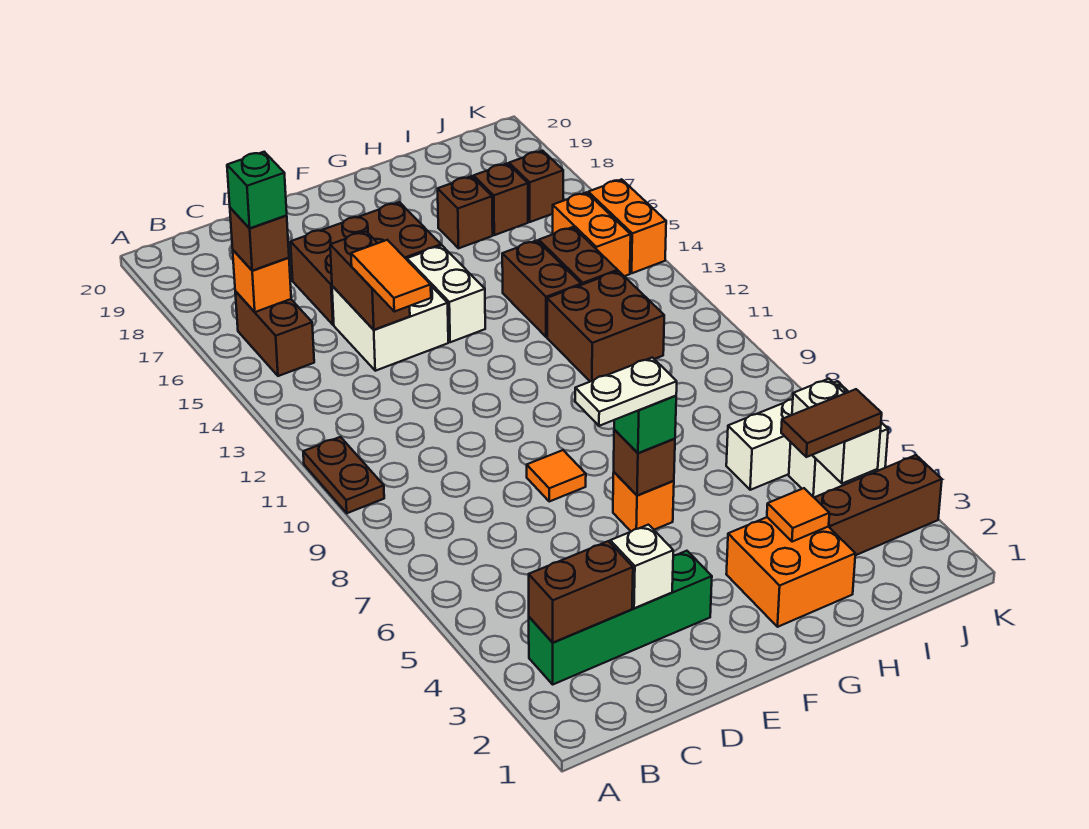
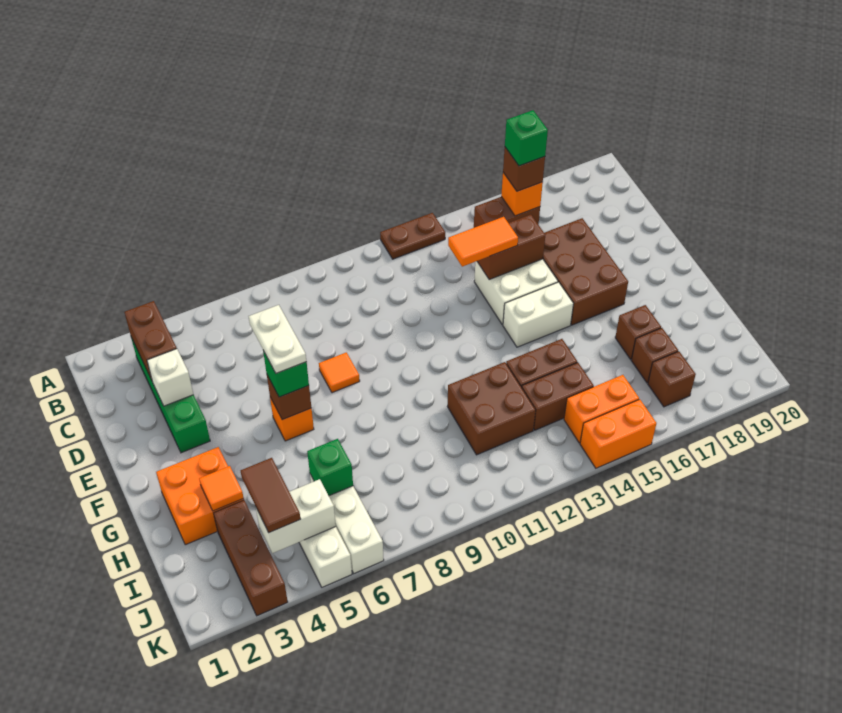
brown plate A10:A11 level 1 -> brown plate A12:A13 level 1
none -> green brick I6 level 2

